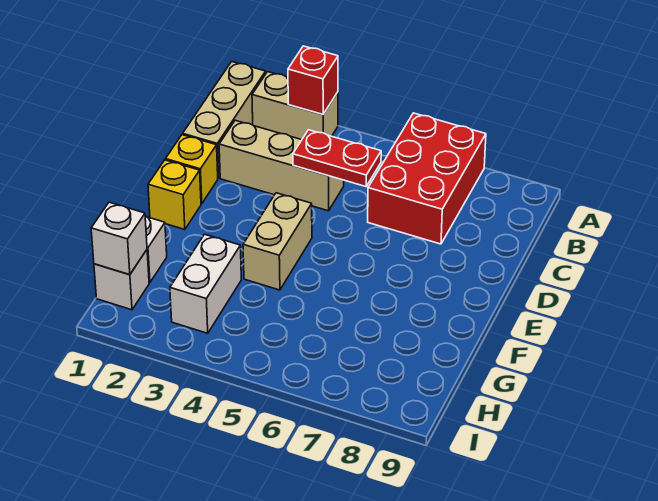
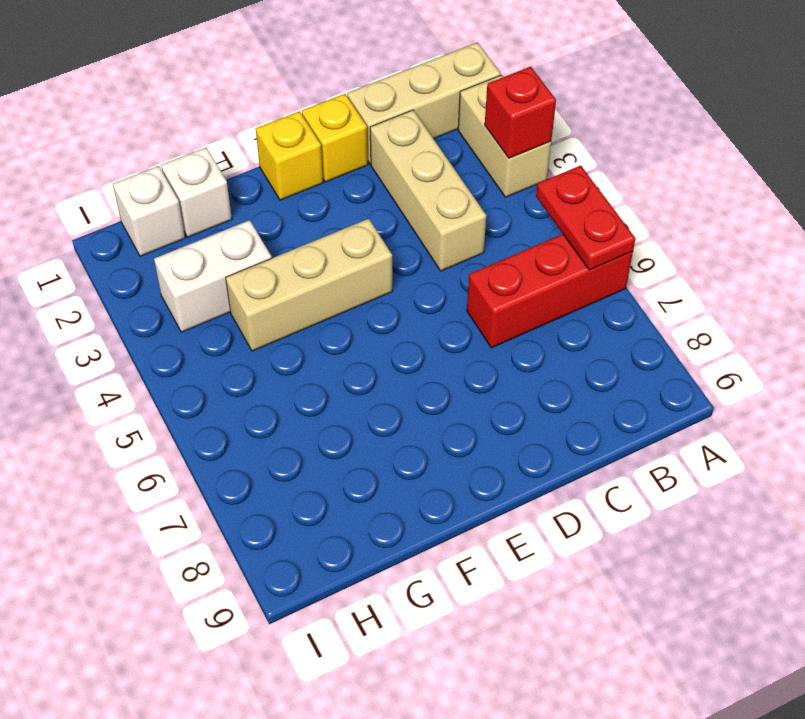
red brick A6:C7 level 1 -> red brick A6:C6 level 1
red plate C4:C5 level 2 -> red plate A5:A6 level 2
tan brick E4:F4 level 1 -> tan brick E4:G4 level 1
white brick H1 level 2 -> none

